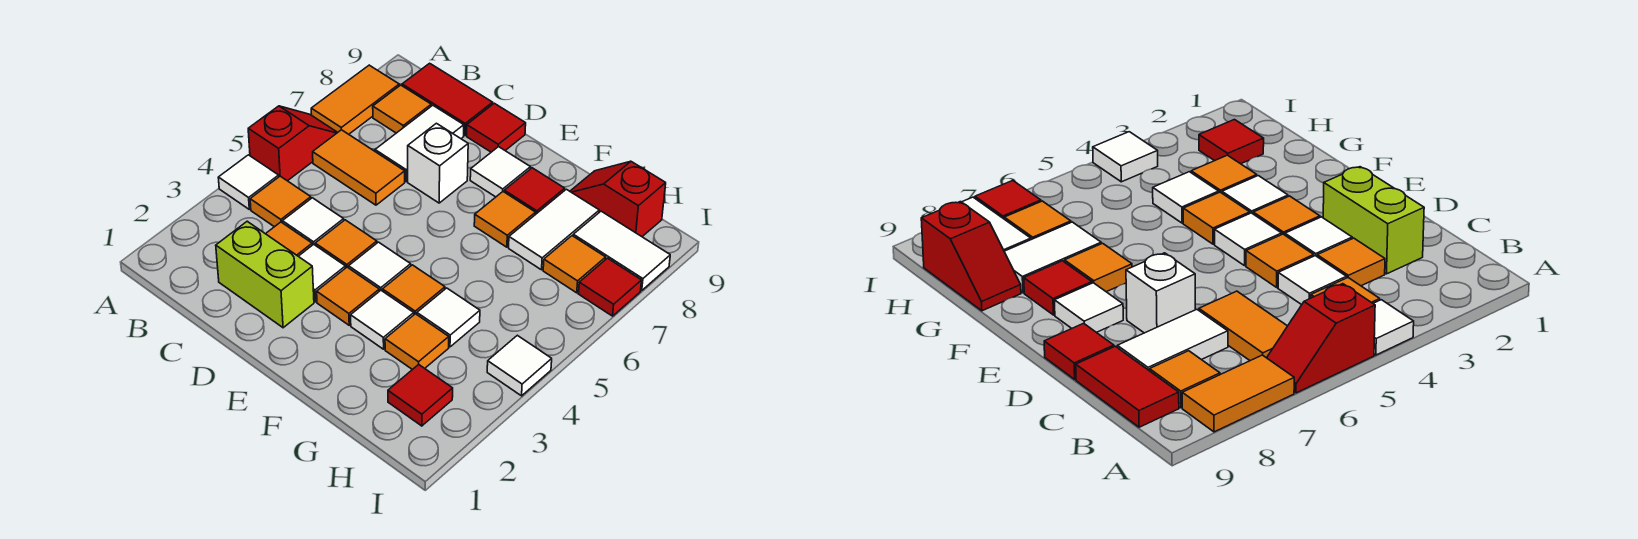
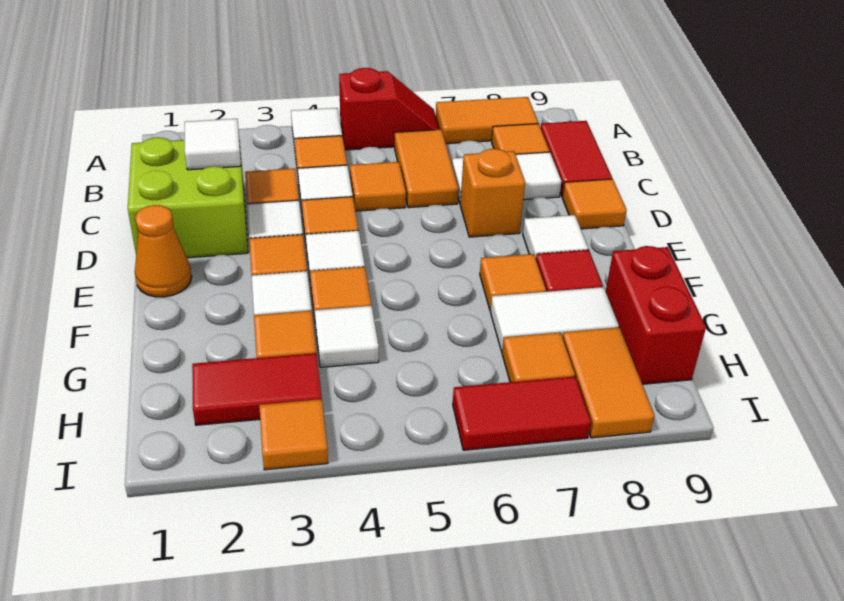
lime brick C2:D2 level 1 -> lime brick C1:D2 level 1
none -> orange tile C5 level 1
white brick D7 level 1 -> orange brick D7 level 1
red tile D9 level 1 -> orange tile D9 level 1
none -> orange cone E1 level 1
red slope G9:H9 level 1 top H -> red brick G9:H9 level 1
red tile H2 level 1 -> red tile H2:H3 level 1
white tile H8:I8 level 1 -> orange tile H8:I8 level 1
none -> orange tile I3 level 1
white tile I4 level 1 -> white tile C2 level 2
red tile I7 level 1 -> red tile I6:I7 level 1

